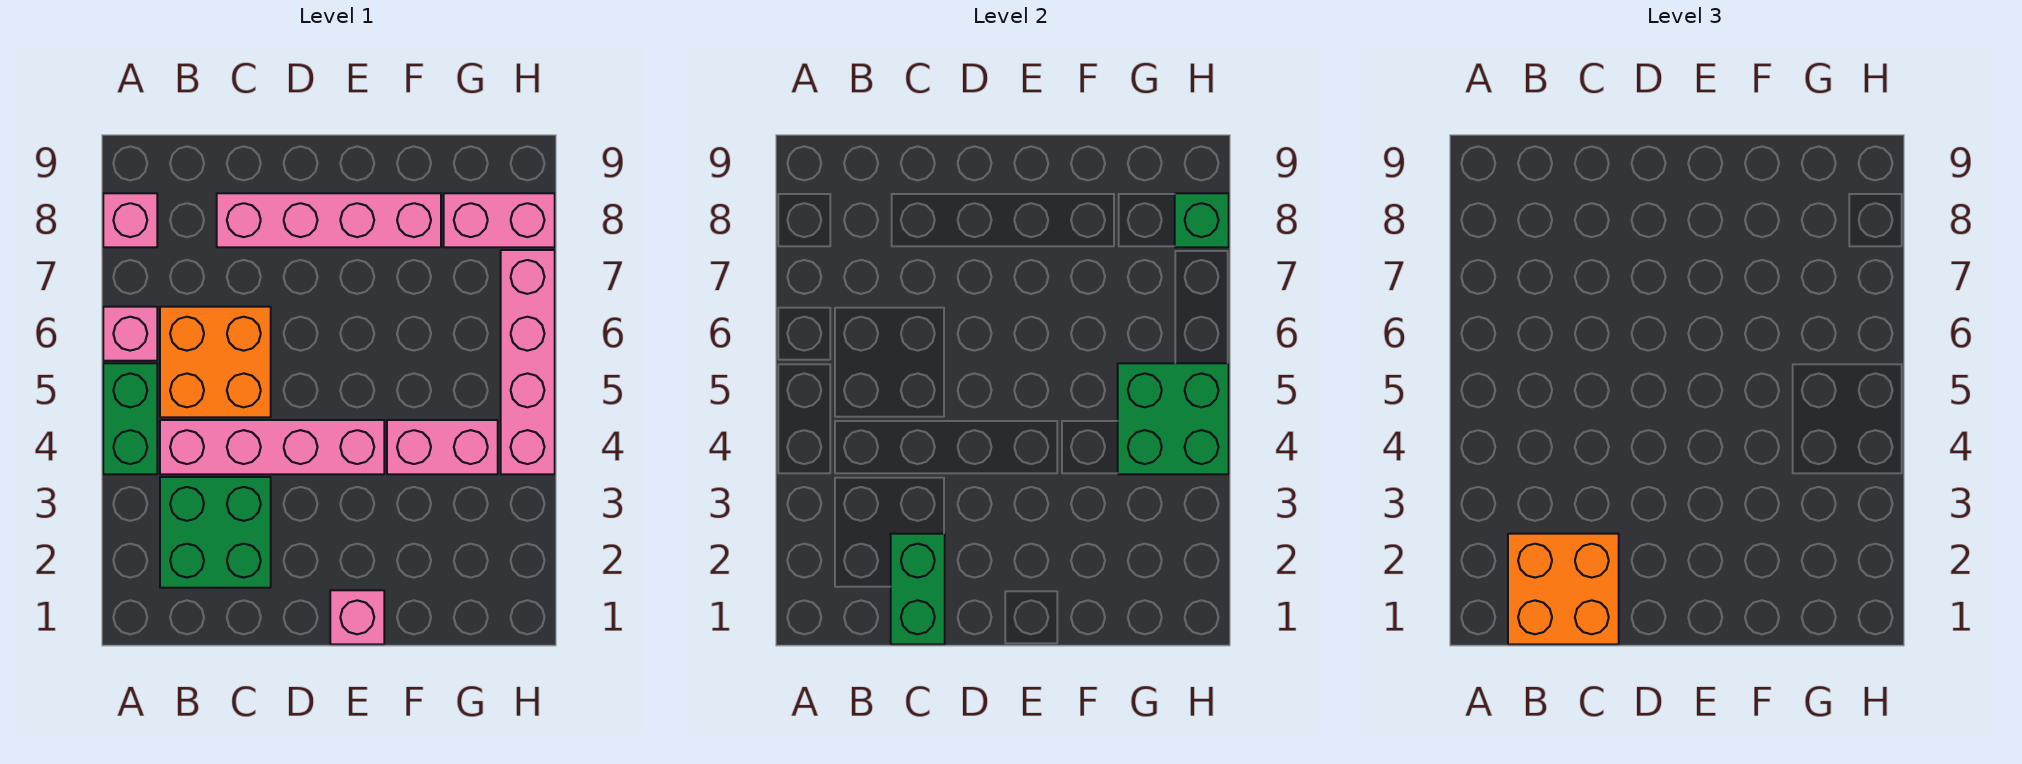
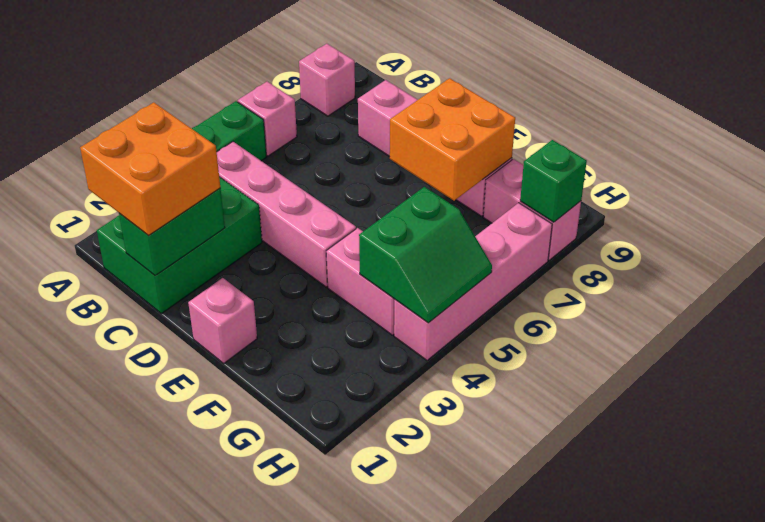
green brick B2:C3 level 1 -> green brick B1:C3 level 1
orange brick B5:C6 level 1 -> orange brick E7:F8 level 2
green brick G4:H5 level 2 -> green slope G4:H5 level 2 top G

